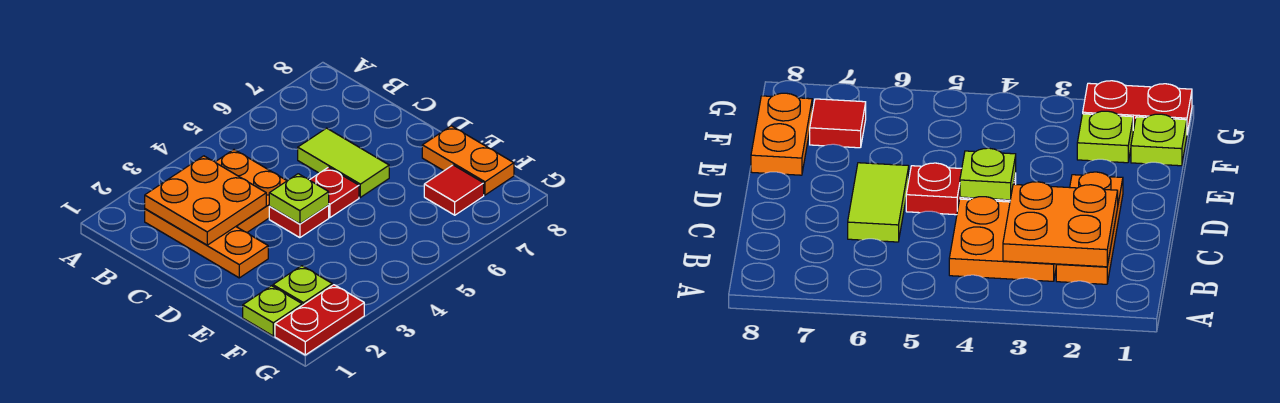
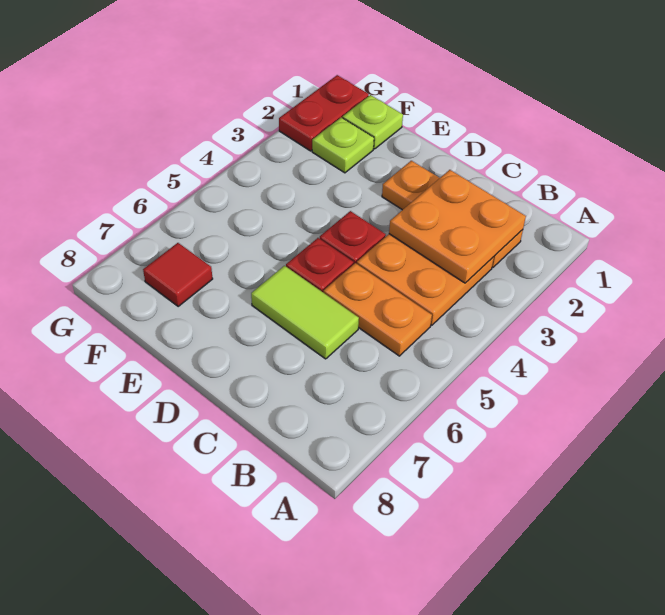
lime plate D4 level 2 -> none
orange plate E8:F8 level 1 -> orange plate B5:C5 level 1

